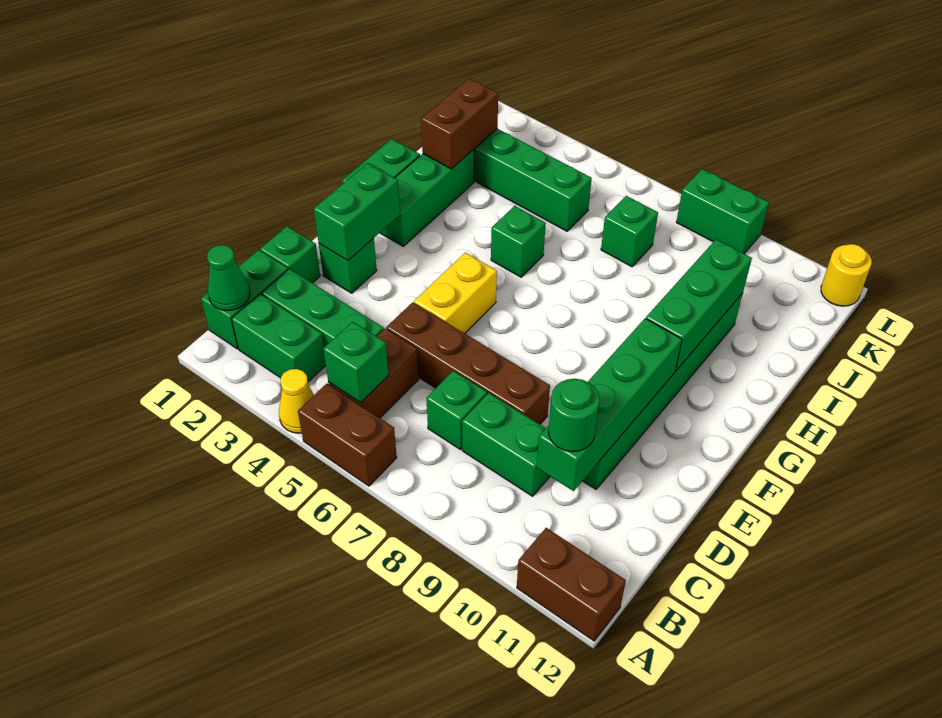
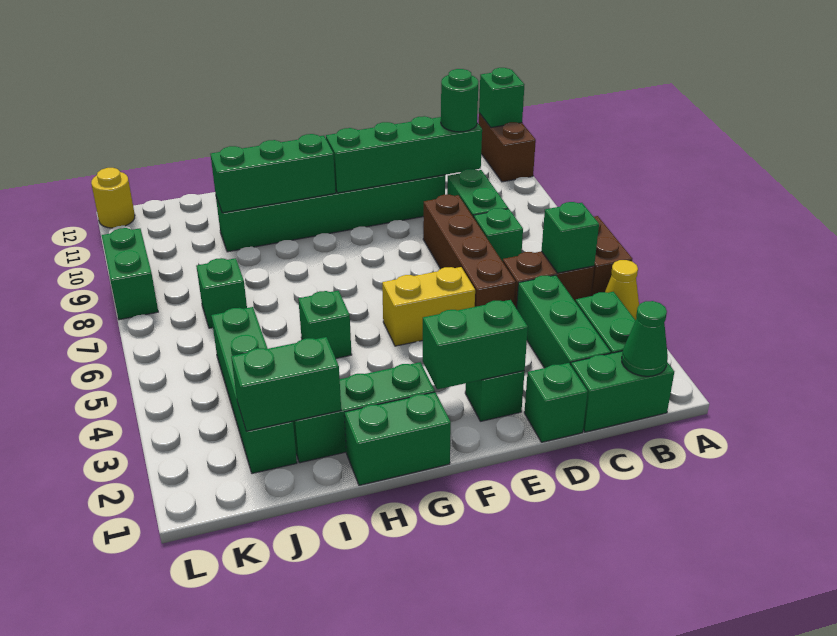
none -> green brick A12 level 2
brown brick I2:J2 level 2 -> green brick I2:J2 level 2

